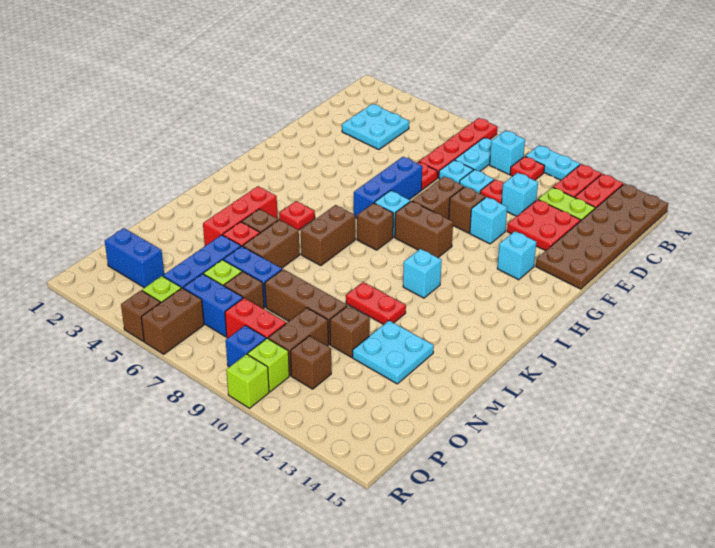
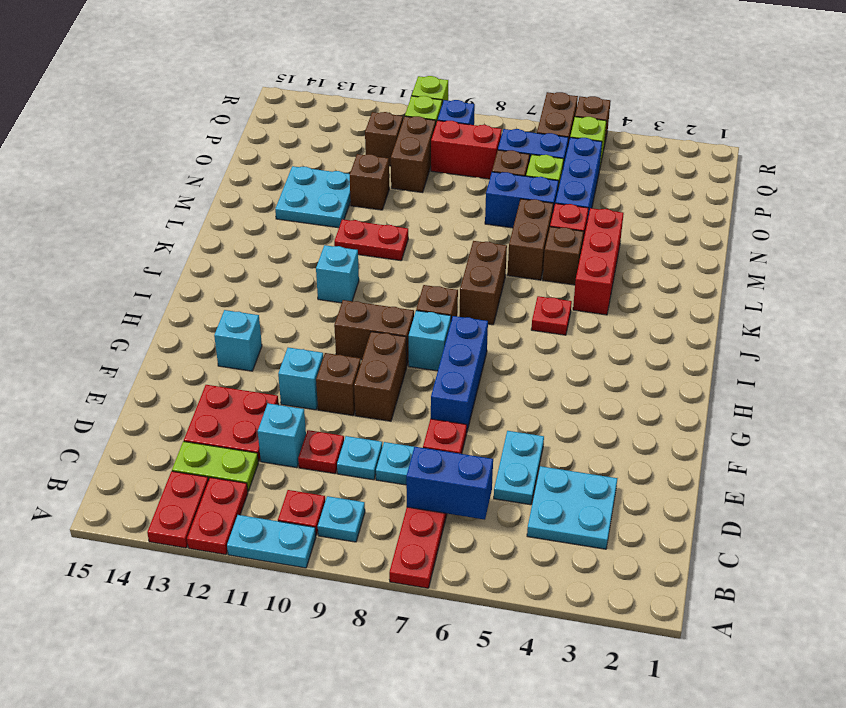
brown plate A14:F15 level 1 -> none
cyan plate B8:C8 level 1 -> cyan plate D5:E5 level 1
cyan brick B9 level 1 -> cyan plate B9 level 1
brown brick N8:N10 level 1 -> none
blue brick P2:P3 level 1 -> blue brick C6:C7 level 2

